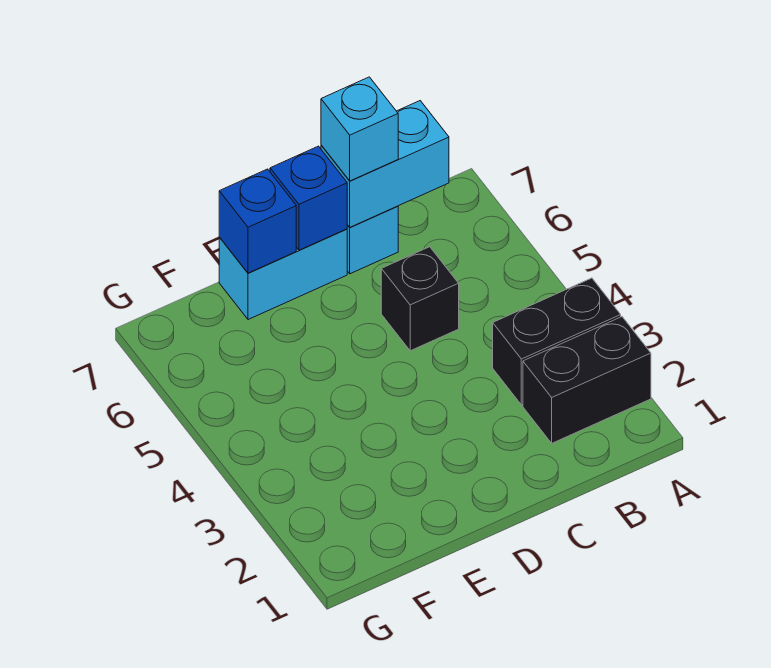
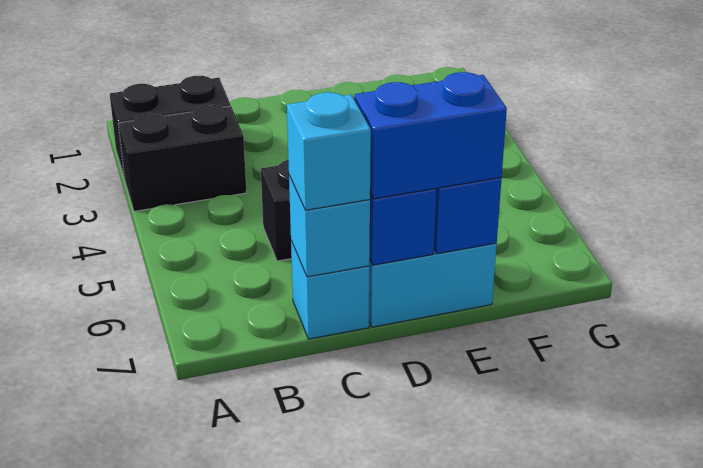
cyan brick B7:C7 level 2 -> cyan brick C7 level 2
none -> blue brick D7:E7 level 3

